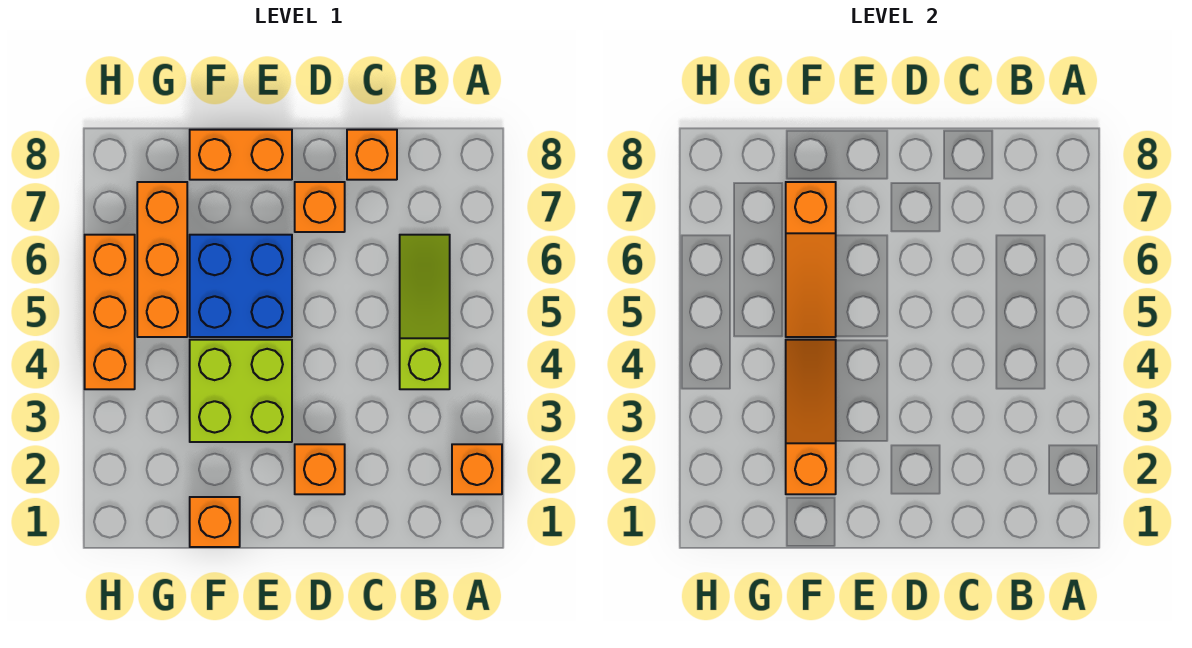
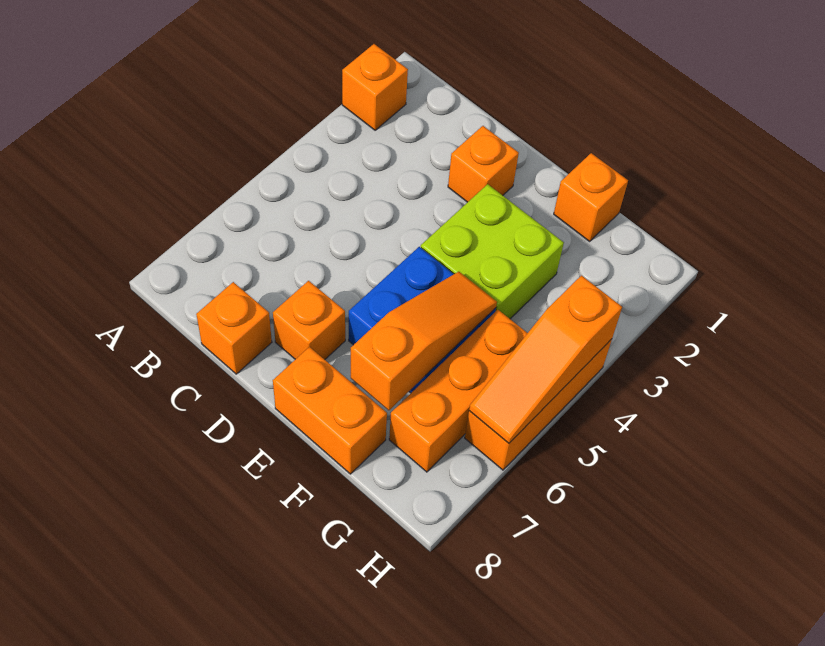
lime slope B4:B6 level 1 top 4 -> none
orange slope F2:F4 level 2 top 2 -> orange slope H4:H6 level 2 top 4

